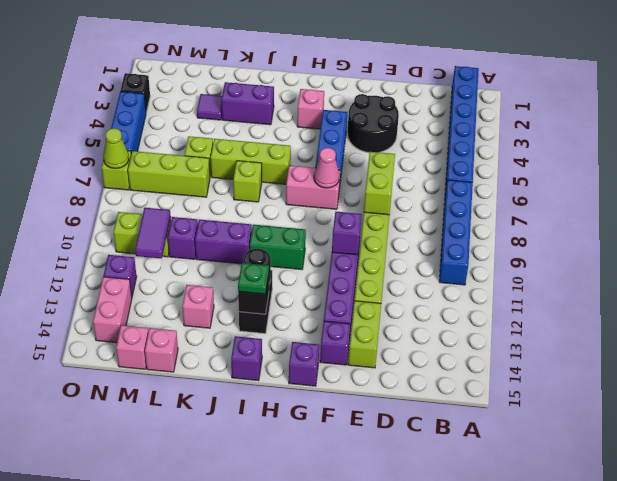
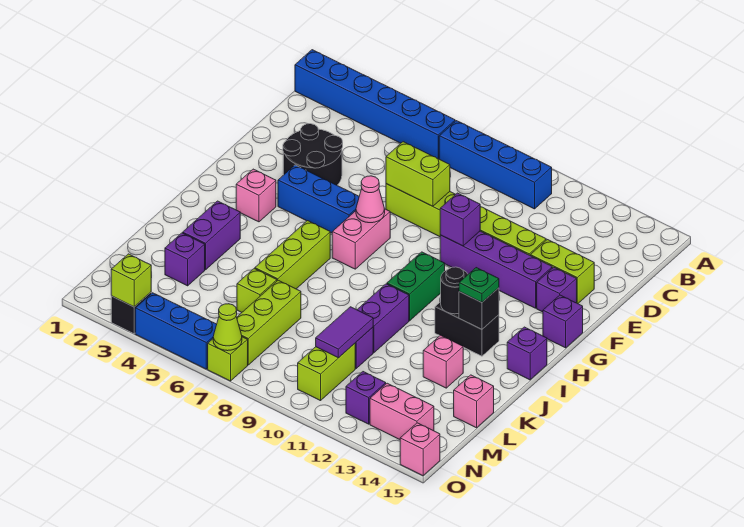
lime brick J7 level 1 -> lime brick O3 level 2
purple tile L3 level 1 -> purple brick L3 level 1
purple tile M10:M11 level 2 -> purple tile L10:M10 level 2
pink brick M15 level 1 -> pink brick O15 level 1

